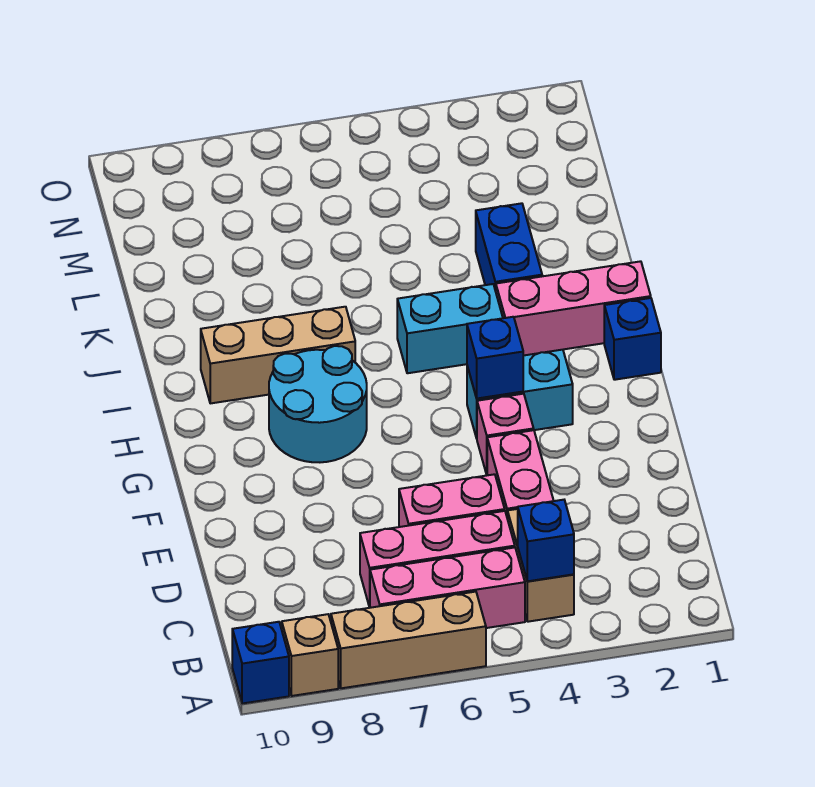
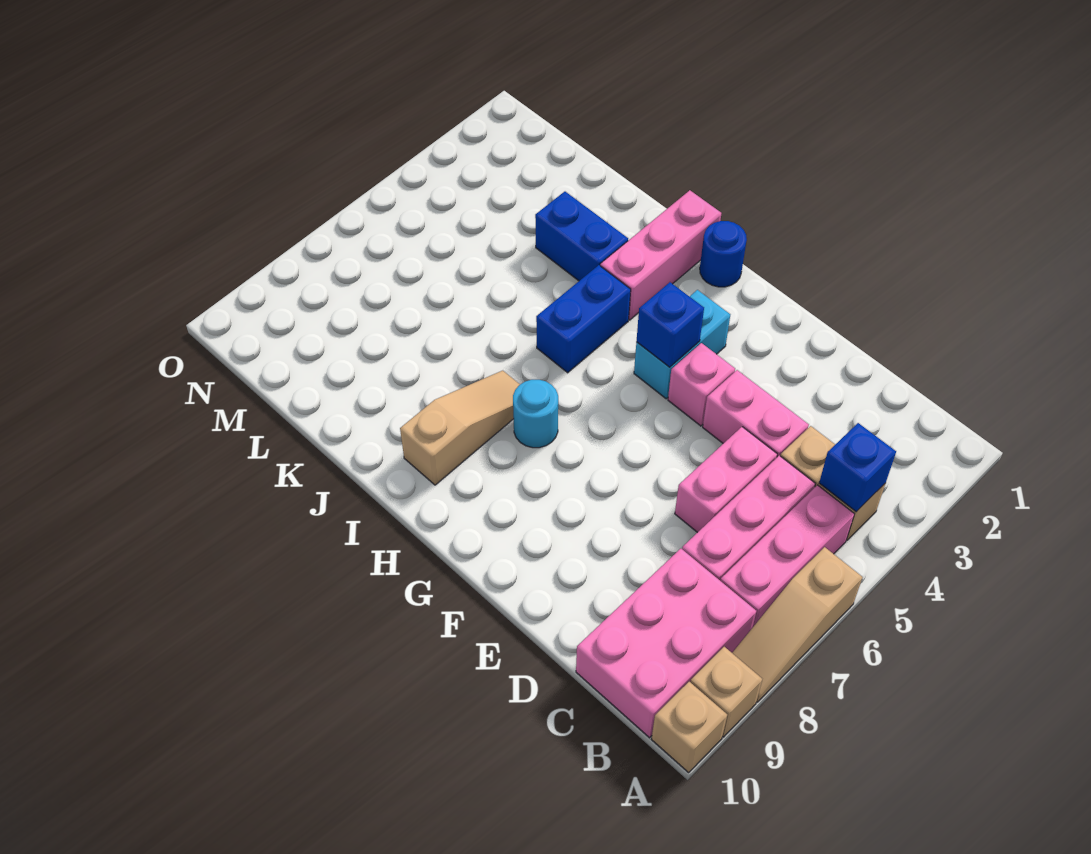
tan brick A6:A8 level 1 -> tan slope A6:A8 level 1 top 6
blue brick A10 level 1 -> tan brick A10 level 1
none -> pink brick B8:C10 level 1
cyan round brick G7:H8 level 1 -> cyan round brick H7 level 1
blue brick H1 level 1 -> blue round brick H1 level 1
cyan brick I4:I5 level 1 -> blue brick I4:I5 level 1
tan brick I7:I9 level 1 -> tan slope I7:I9 level 1 top 9

